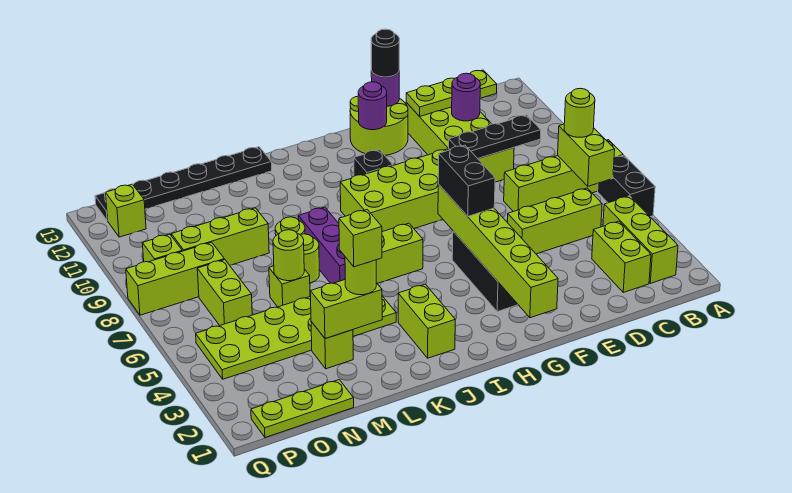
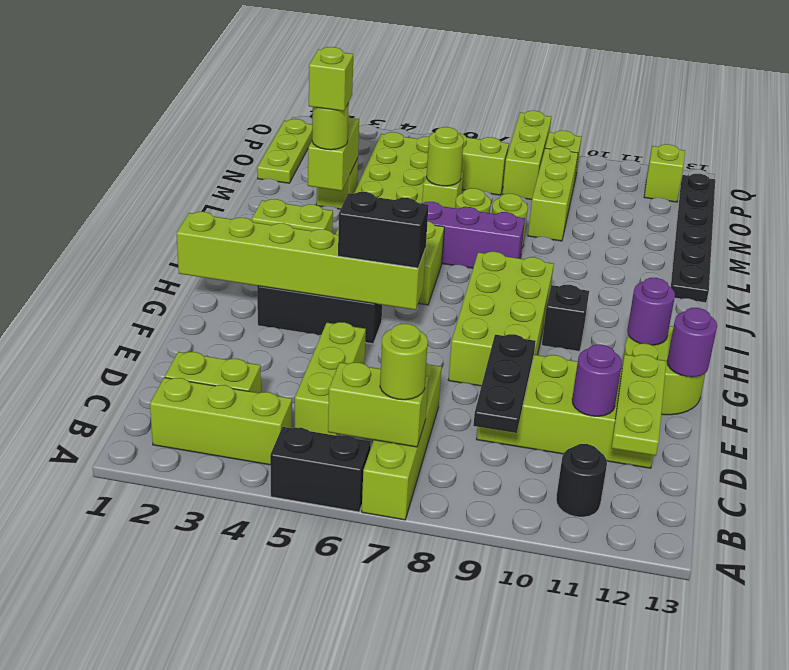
black round brick F13 level 3 -> black round brick B11 level 1

